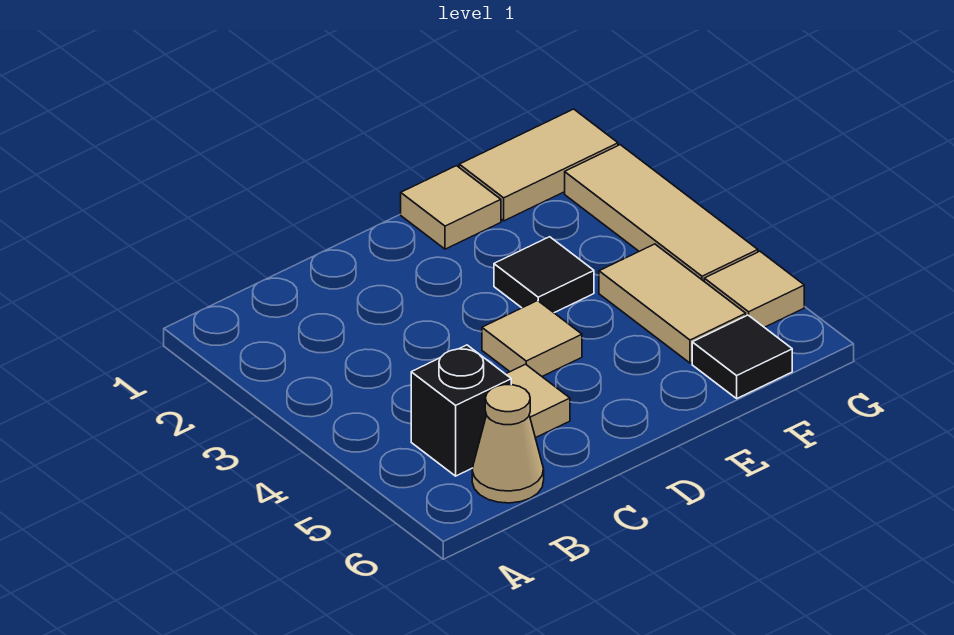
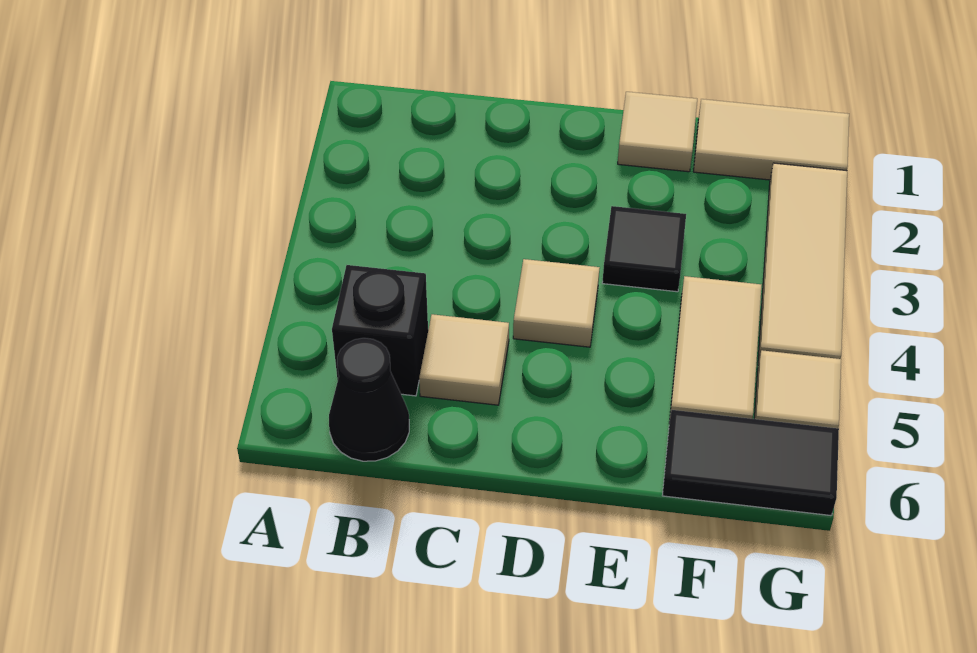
tan cone B6 level 1 -> black cone B6 level 1
black tile F6 level 1 -> black tile F6:G6 level 1

